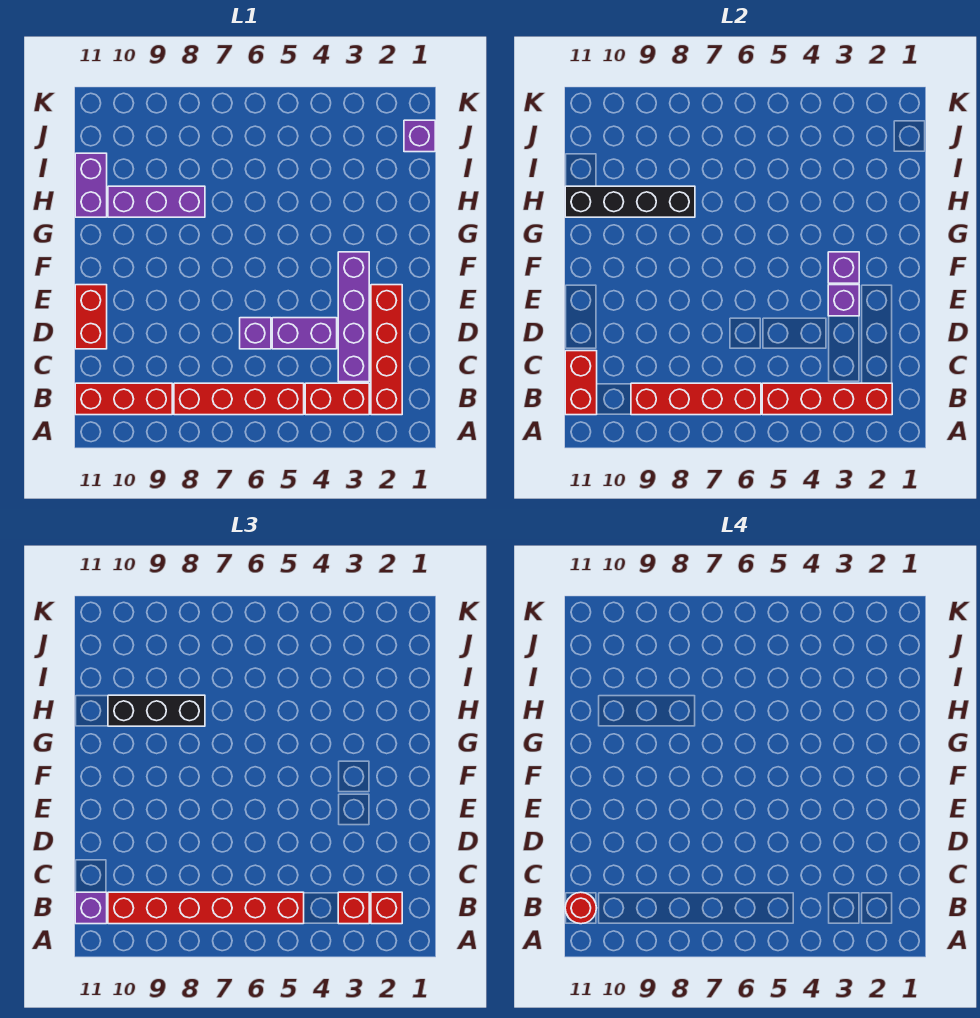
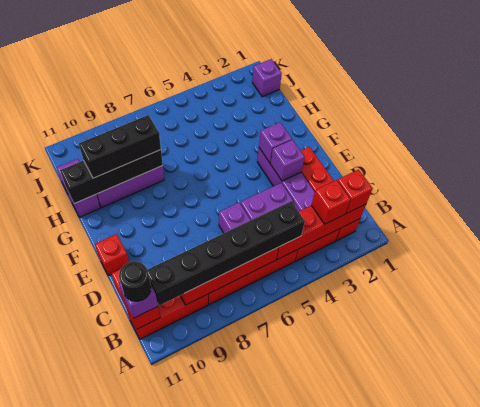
red brick B5:B10 level 3 -> black brick B5:B10 level 3
red round brick B11 level 4 -> black round brick B11 level 4
red brick D11:E11 level 1 -> red brick E11 level 1

